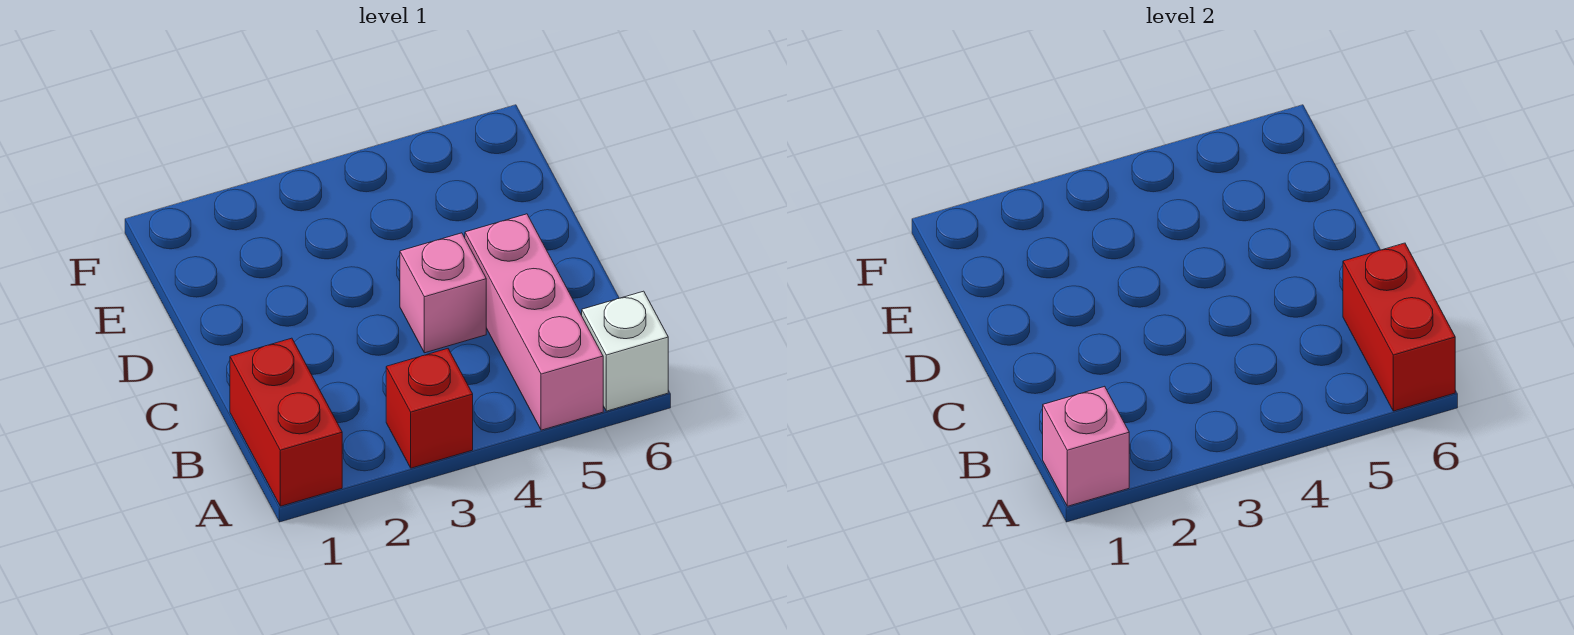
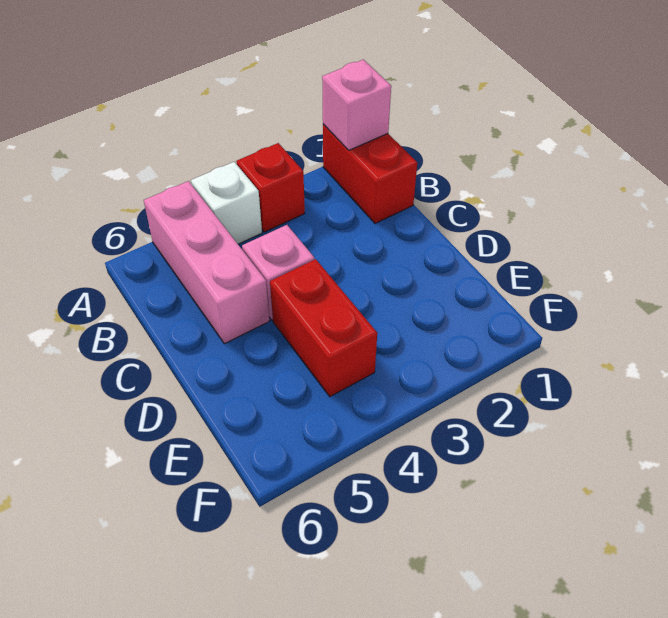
white brick A6 level 1 -> white brick A4 level 1
red brick A6:B6 level 2 -> red brick D4:E4 level 1

